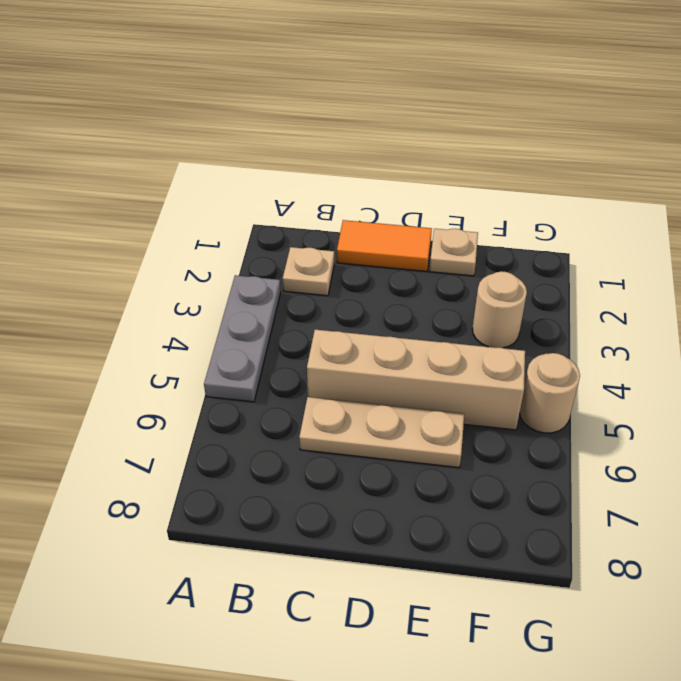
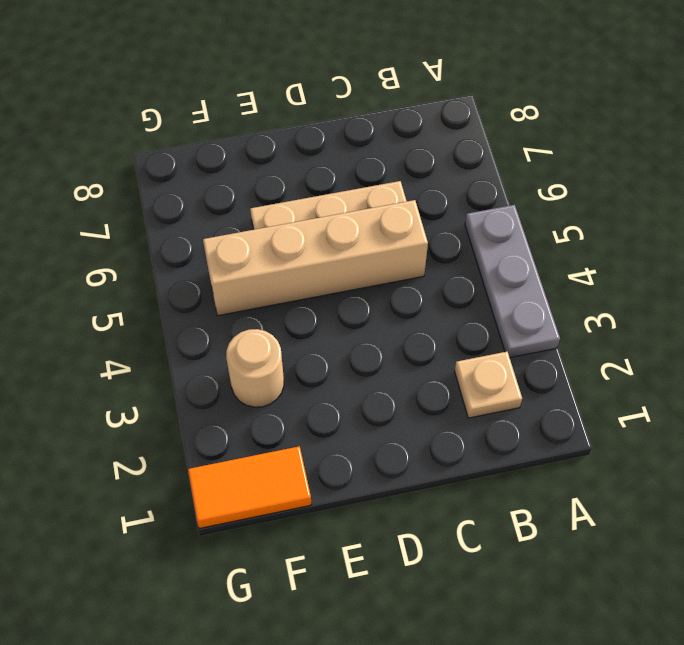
orange tile C1:D1 level 1 -> orange tile F1:G1 level 1
tan plate E1 level 1 -> none
tan round brick G5 level 1 -> none

